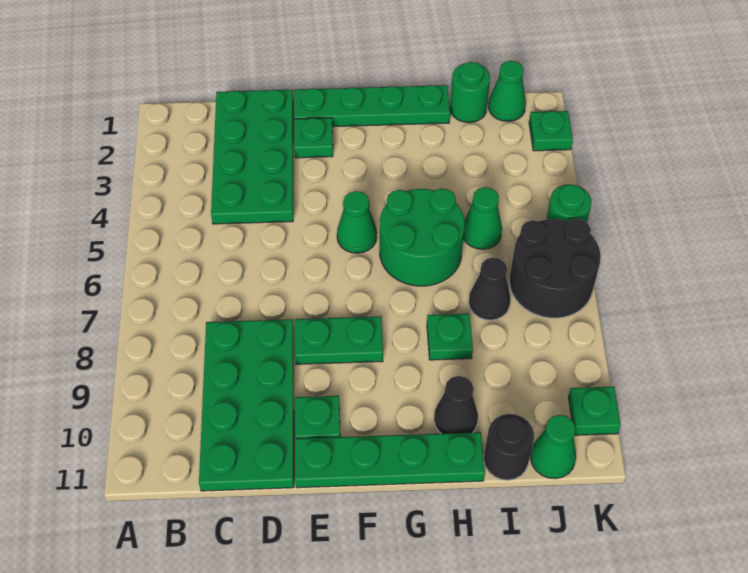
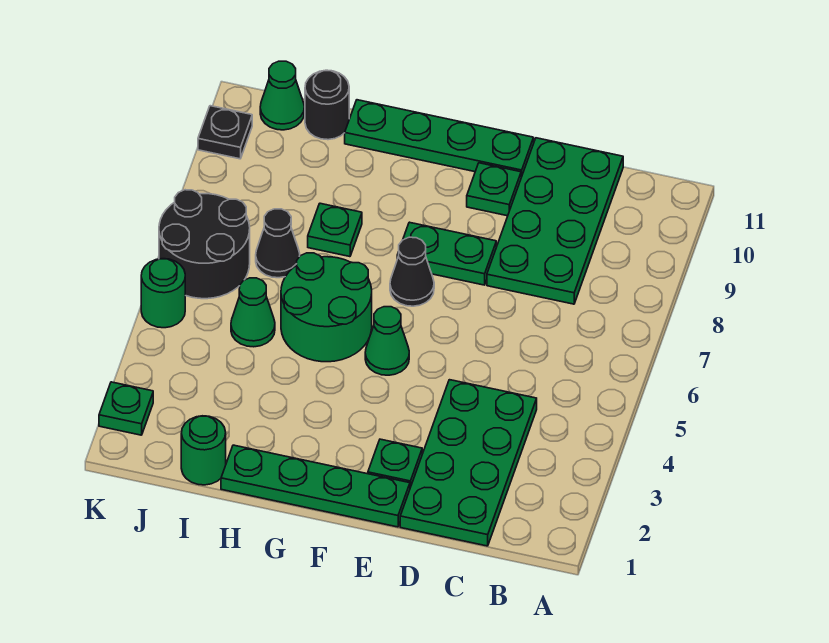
black cone H10 level 1 -> black cone F7 level 1
green cone J1 level 1 -> none
green plate K10 level 1 -> black plate K10 level 1

